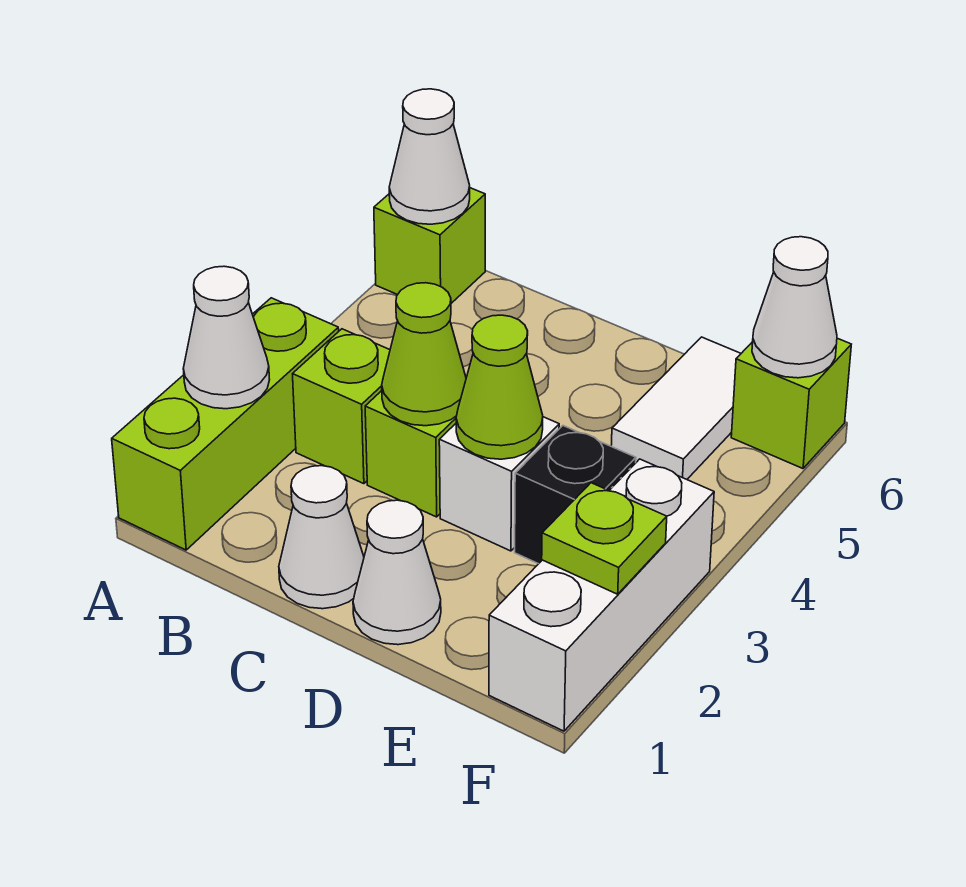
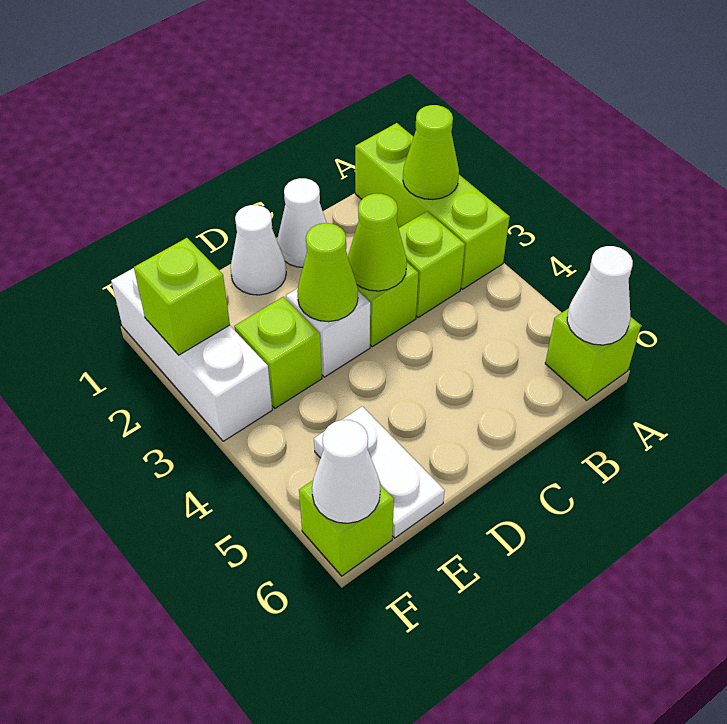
white cone A2 level 2 -> lime cone A2 level 2
black brick E3 level 1 -> lime brick E3 level 1
white tile E5:E6 level 1 -> white plate E5:E6 level 1
lime plate F2 level 2 -> lime brick F2 level 2

